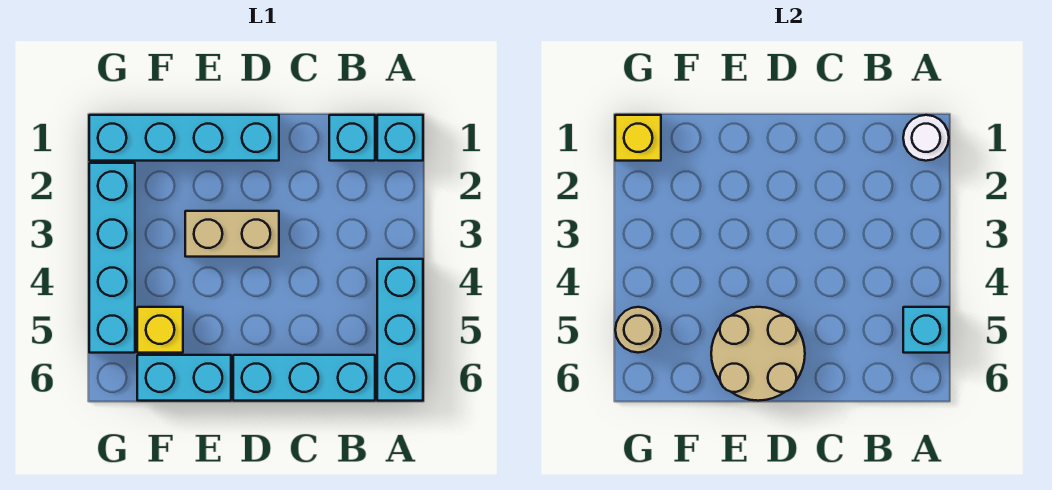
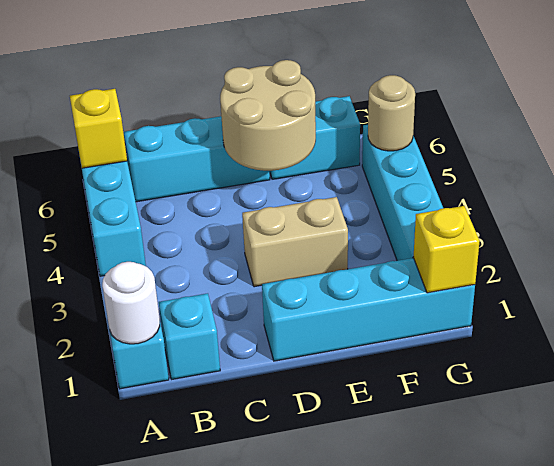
cyan brick A5 level 2 -> none
yellow brick F5 level 1 -> yellow brick A6 level 2

